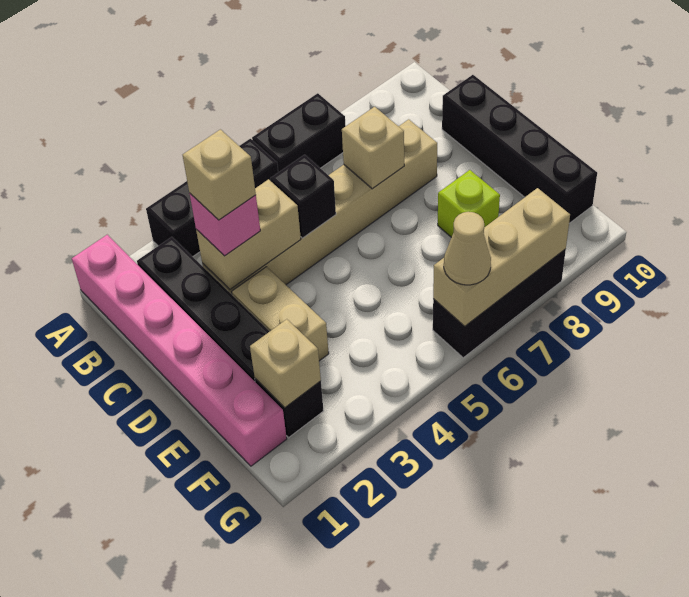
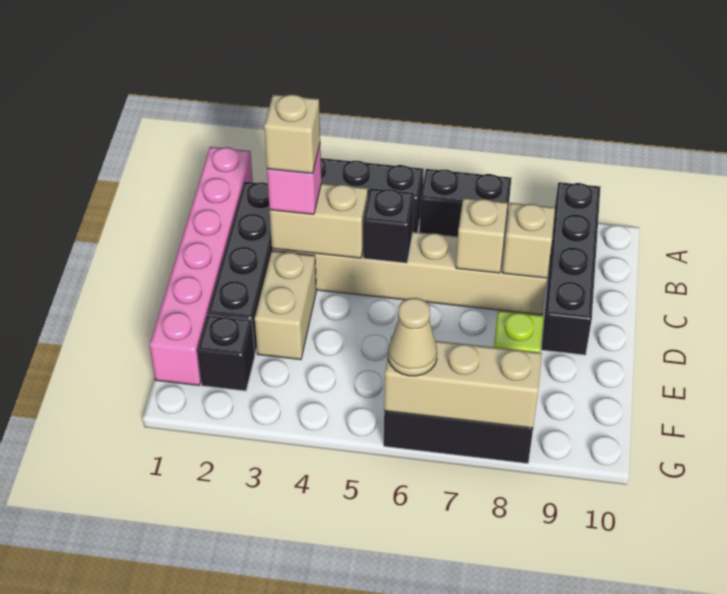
black brick C10:F10 level 1 -> black brick A9:D9 level 1
tan brick F2 level 2 -> tan brick C8 level 2

